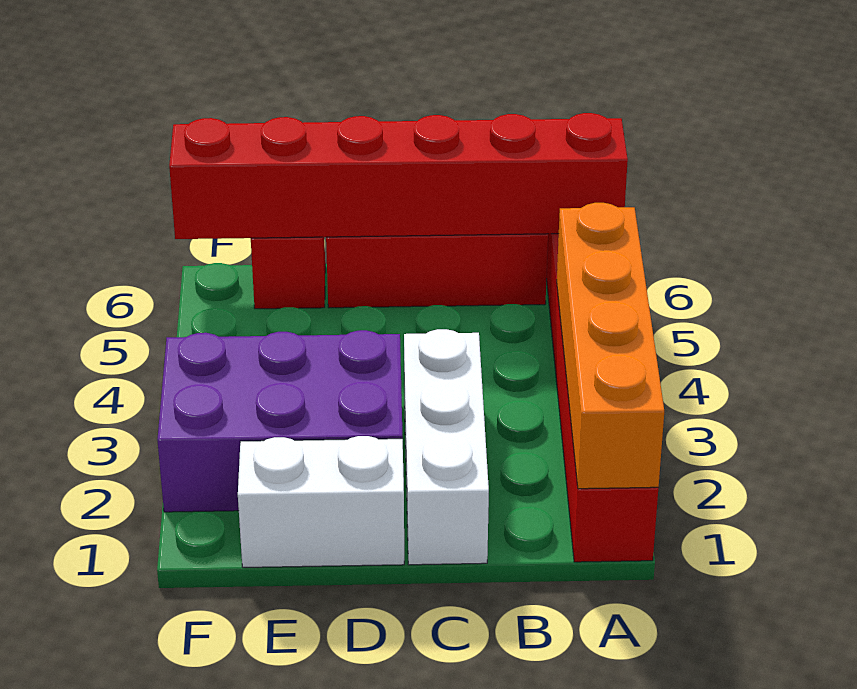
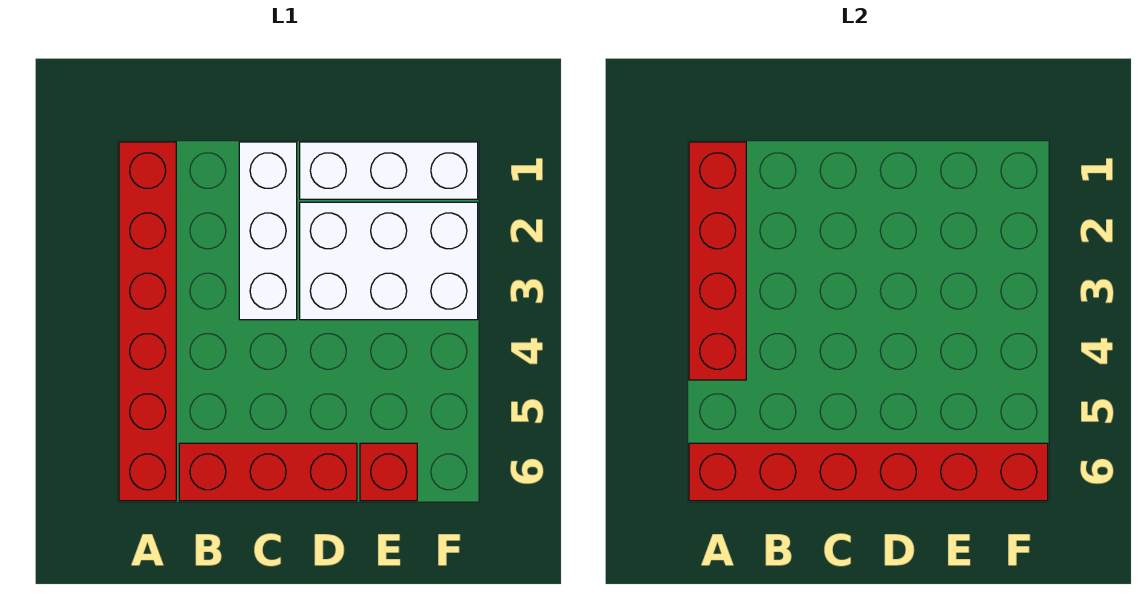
orange brick A1:A4 level 2 -> red brick A1:A4 level 2
white brick D1:E1 level 1 -> white brick D1:F1 level 1
purple brick D2:F3 level 1 -> white brick D2:F3 level 1

